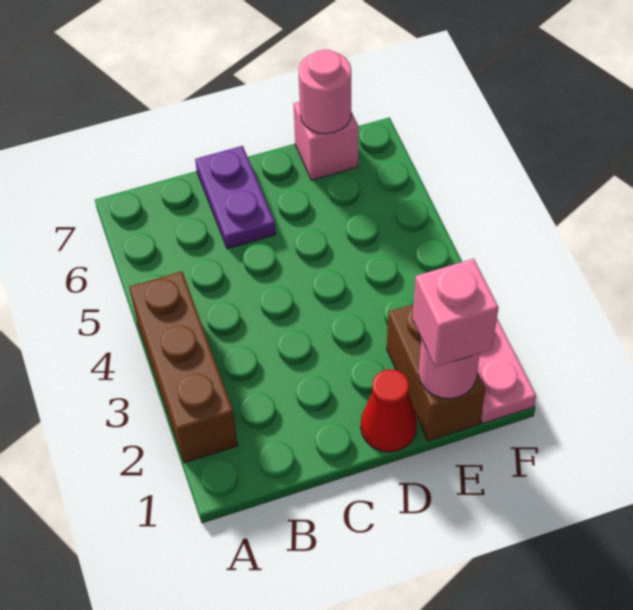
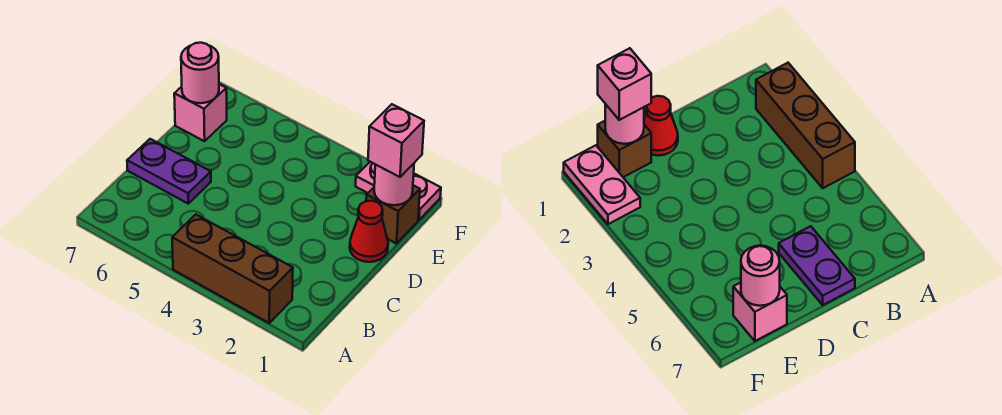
brown brick E1:E2 level 1 -> brown brick E1 level 1

